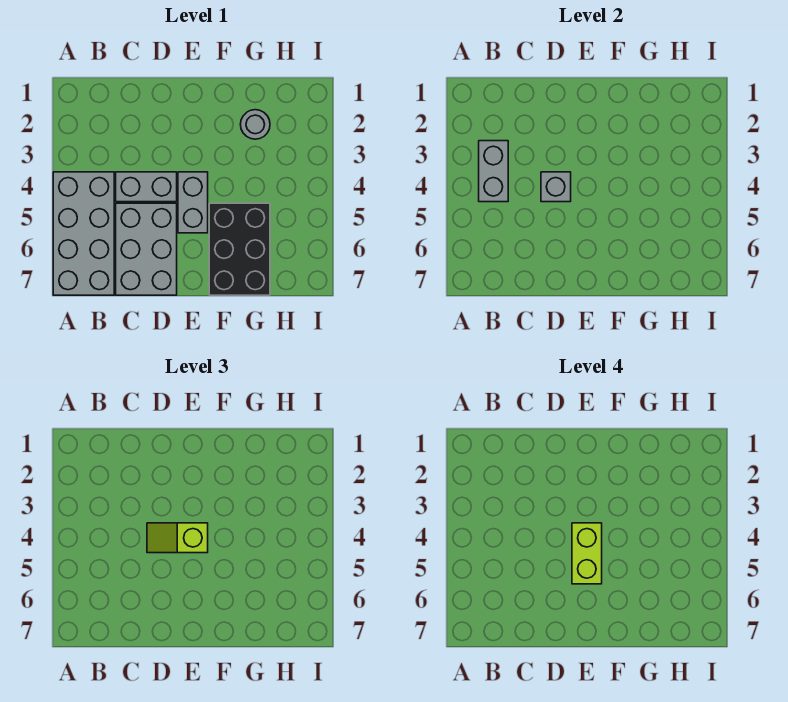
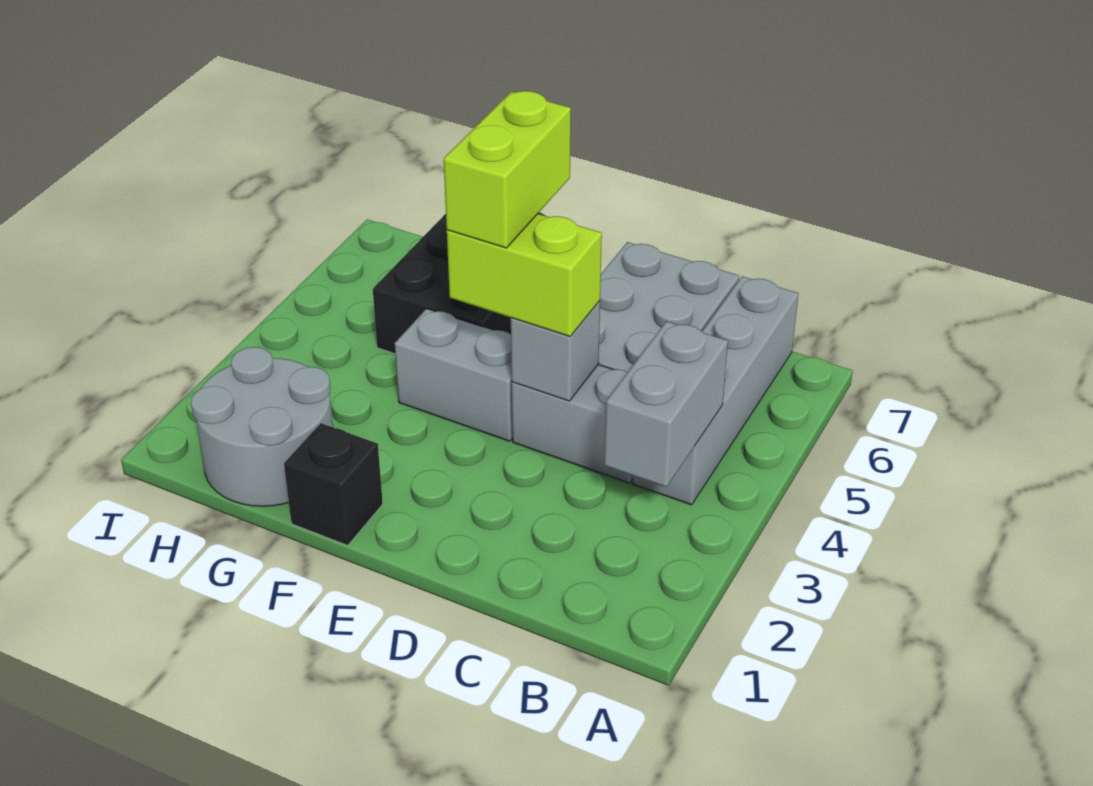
grey brick A4:B7 level 1 -> grey brick B4:B7 level 1
lime slope D4:E4 level 3 top E -> lime brick D4:E4 level 3
grey brick E4:E5 level 1 -> grey brick E4:F4 level 1
none -> black brick F1 level 1
grey round brick G2 level 1 -> grey round brick G1:H2 level 1

